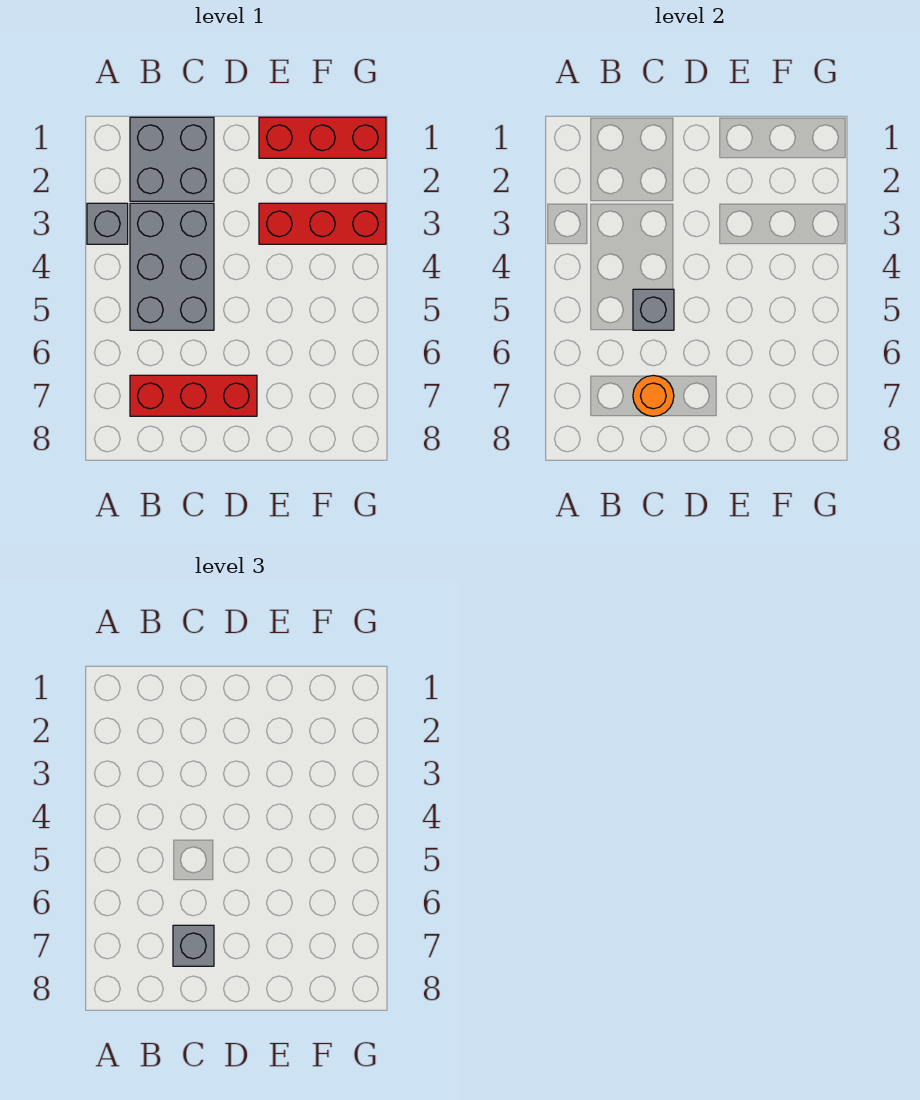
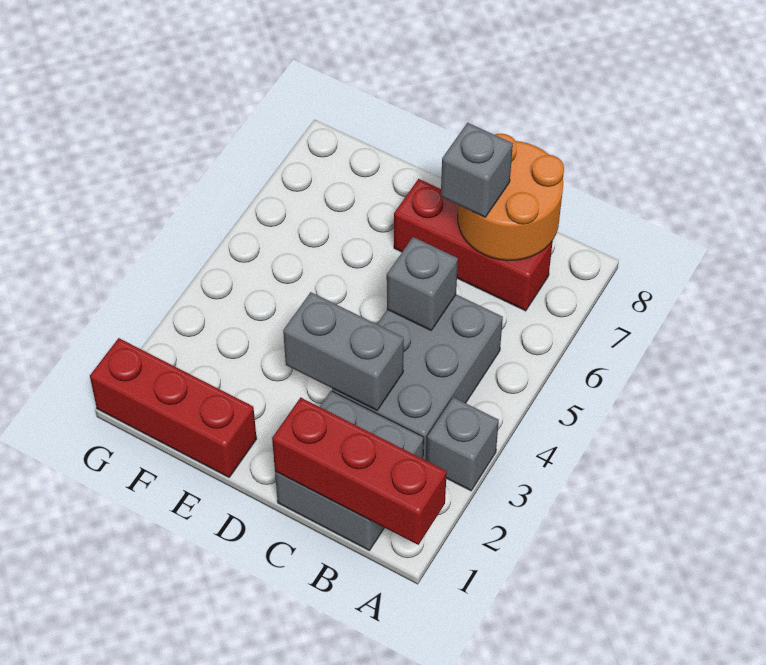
none -> grey brick C3:D3 level 2
orange round brick C7 level 2 -> orange round brick B7:C8 level 2
red brick E3:G3 level 1 -> red brick A1:C1 level 2

